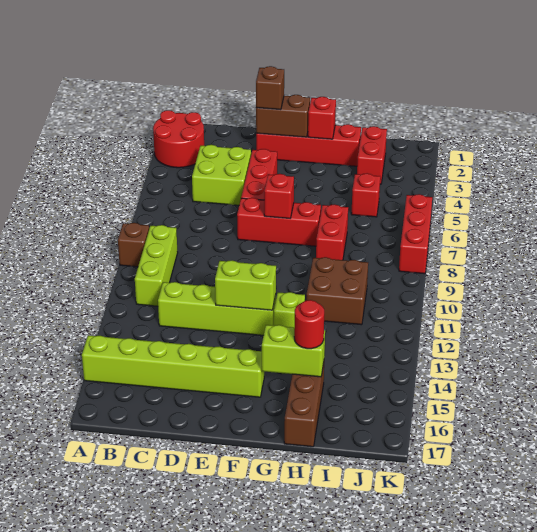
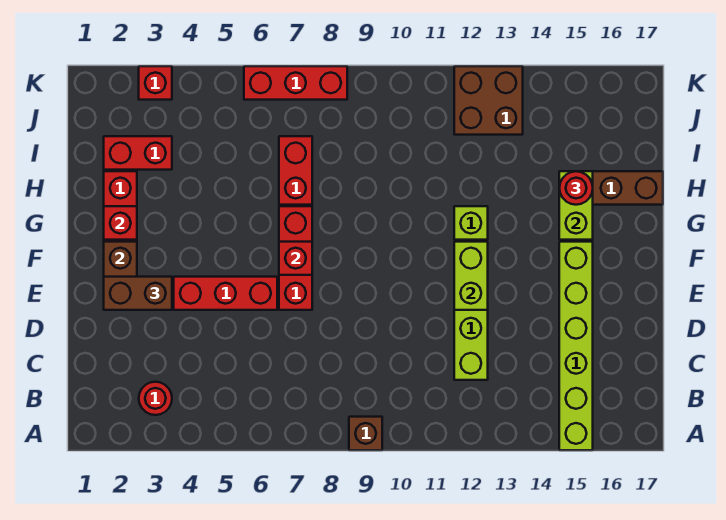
red round brick A2:B3 level 1 -> red round brick B3 level 1
lime brick B9:B11 level 1 -> none
lime brick C4:D5 level 1 -> none
brown brick E2 level 3 -> brown brick E2:E3 level 3
red brick H7:H8 level 1 -> red brick H7:I7 level 1
brown brick H10:I11 level 1 -> brown brick J12:K13 level 1
red brick I5 level 1 -> red brick K3 level 1

